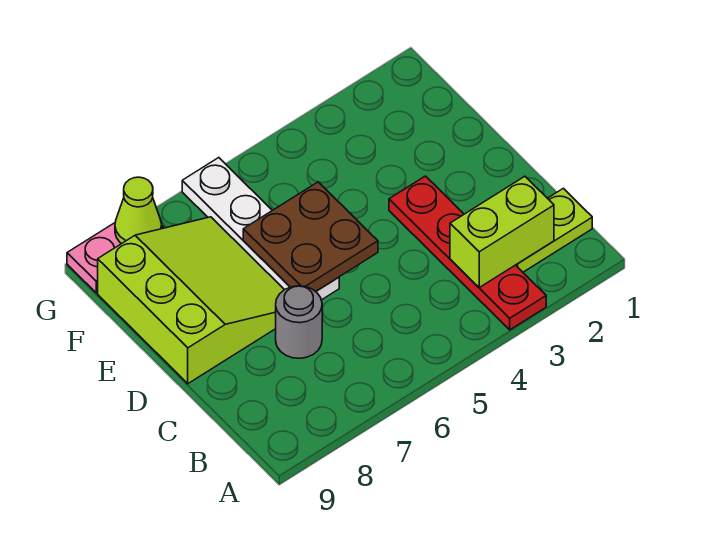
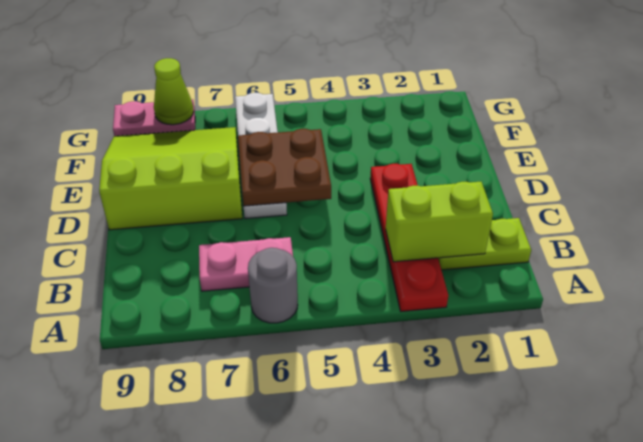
none -> pink plate B6:B7 level 1
grey round brick C7 level 1 -> grey round brick A6 level 1
lime slope D7:F9 level 1 top 9 -> lime slope D7:F9 level 1 top D

